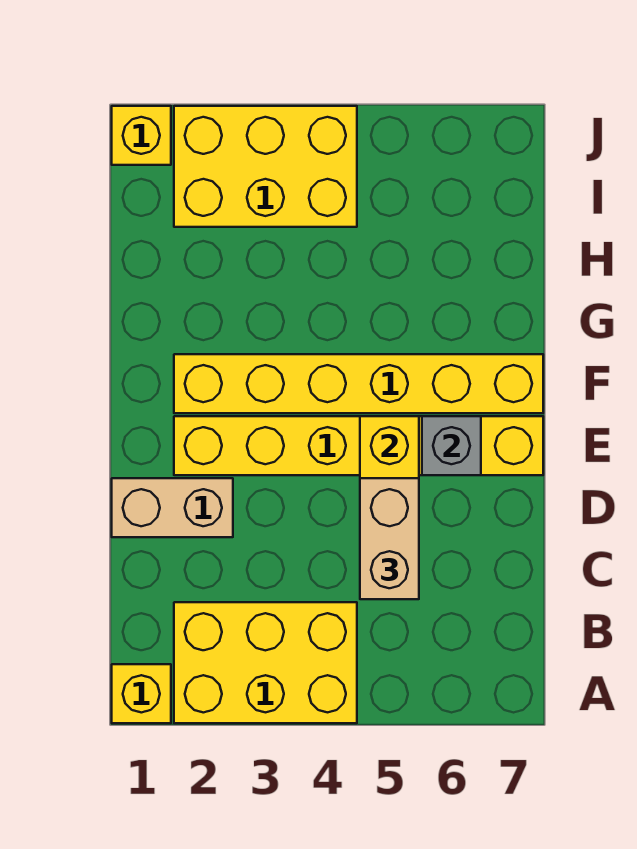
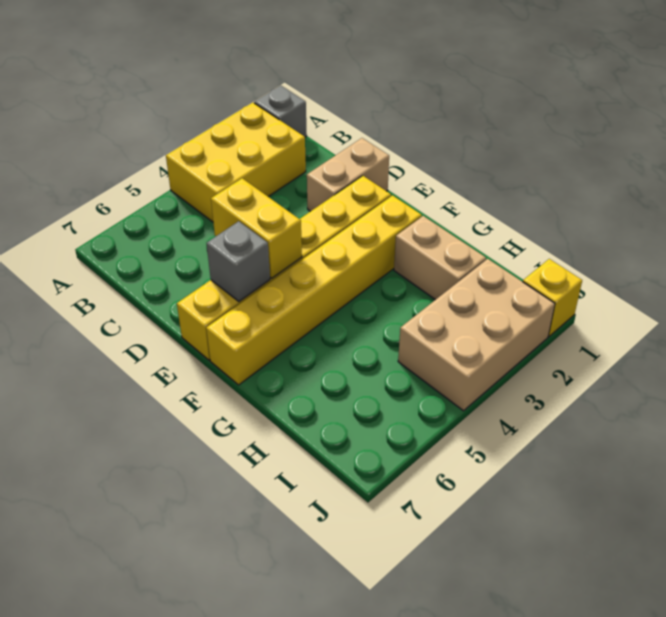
yellow brick A1 level 1 -> grey brick A1 level 1
tan brick C5:D5 level 3 -> tan brick G2:H2 level 1
yellow brick I2:J4 level 1 -> tan brick I2:J4 level 1

